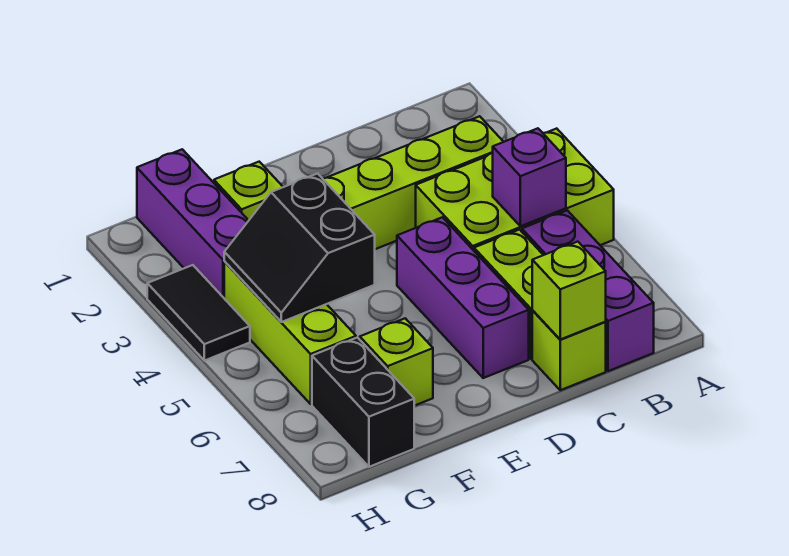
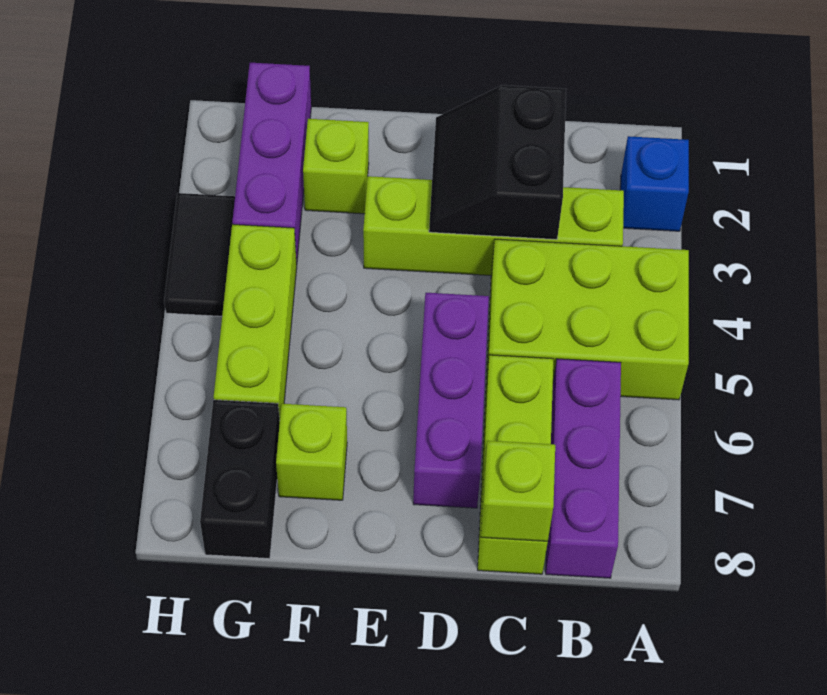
none -> blue brick A2 level 1
purple brick B5 level 2 -> none
black slope F4:G5 level 2 top F -> black slope C2:D3 level 2 top C

